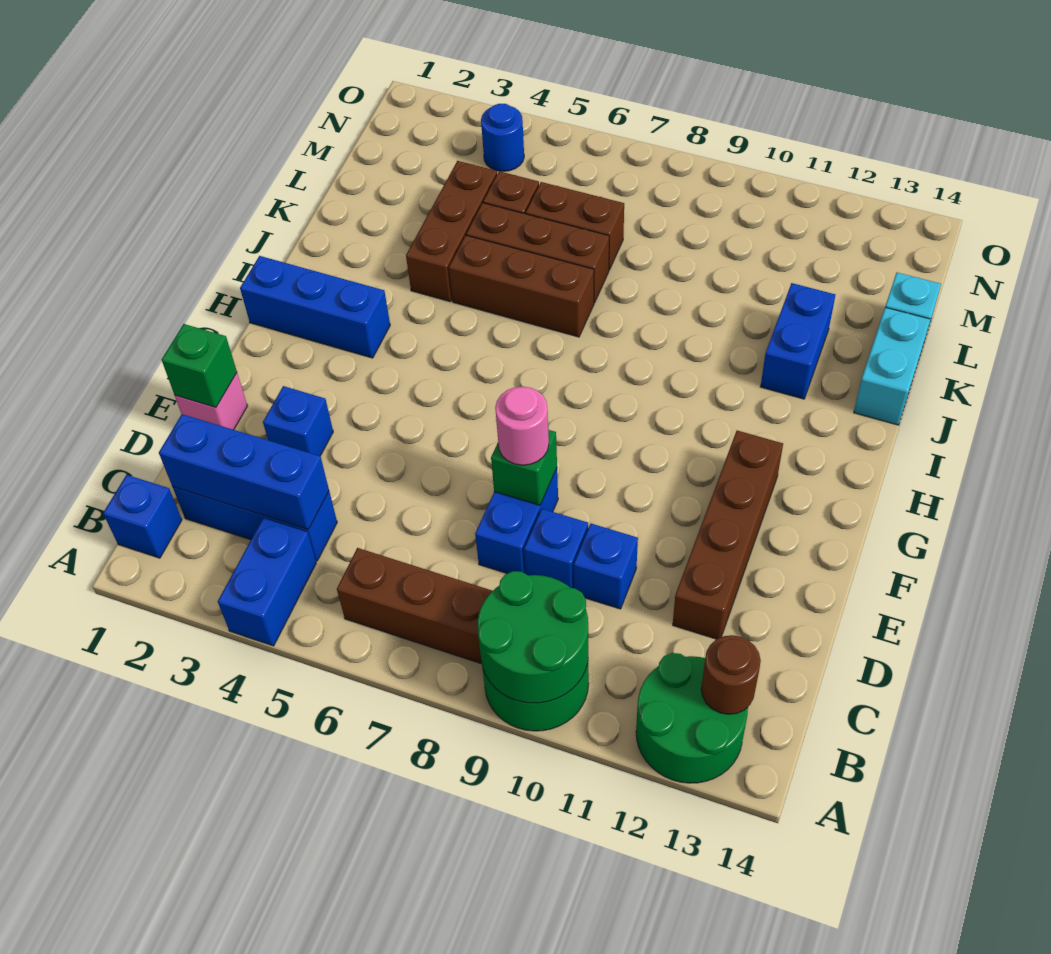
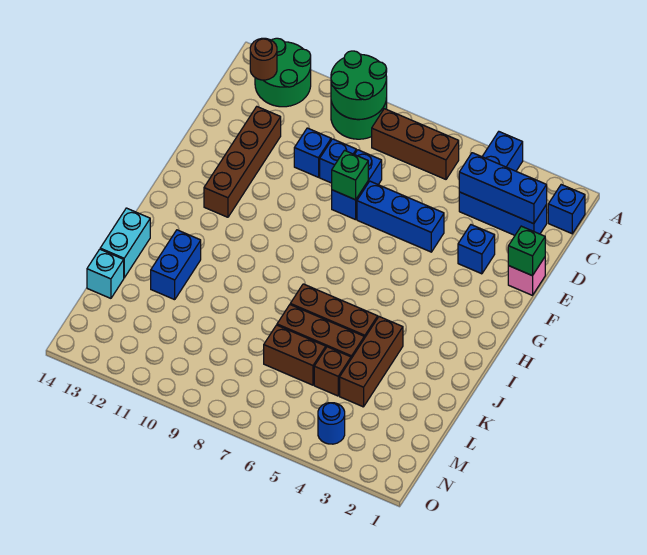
pink round brick E8 level 3 -> none
blue brick H1:H3 level 1 -> blue brick E5:E7 level 1

